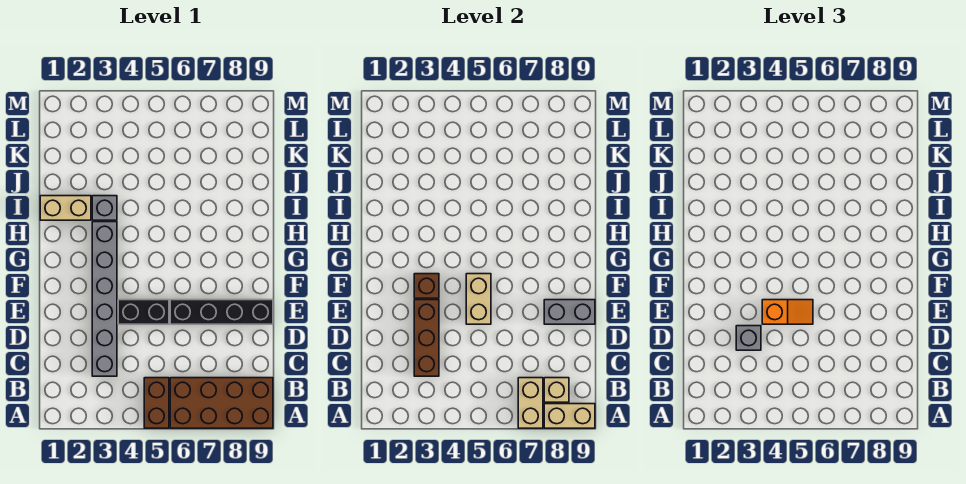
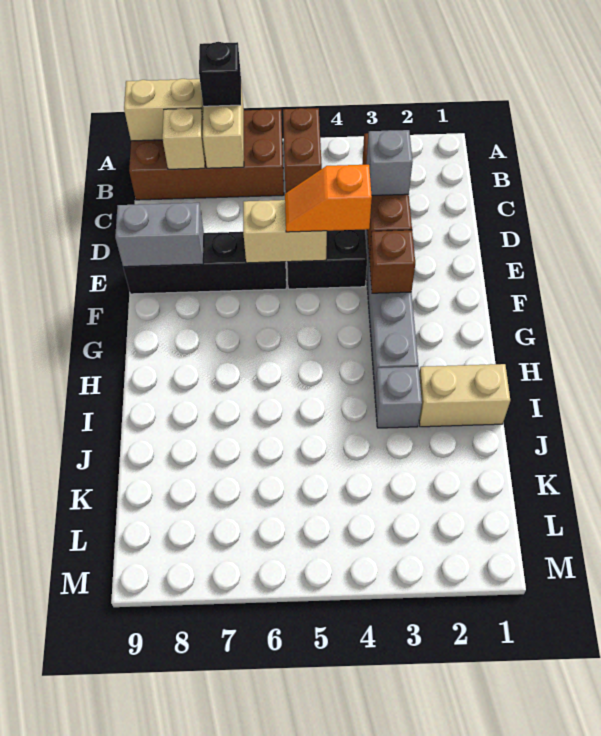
none -> black brick A7 level 3
tan brick E5:F5 level 2 -> tan brick E5:E6 level 2

